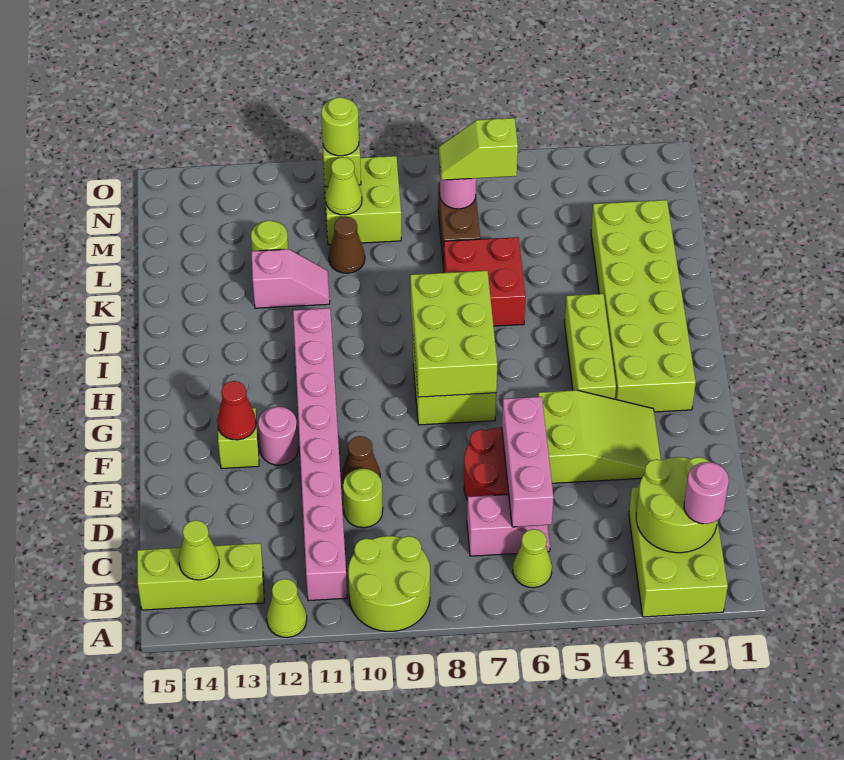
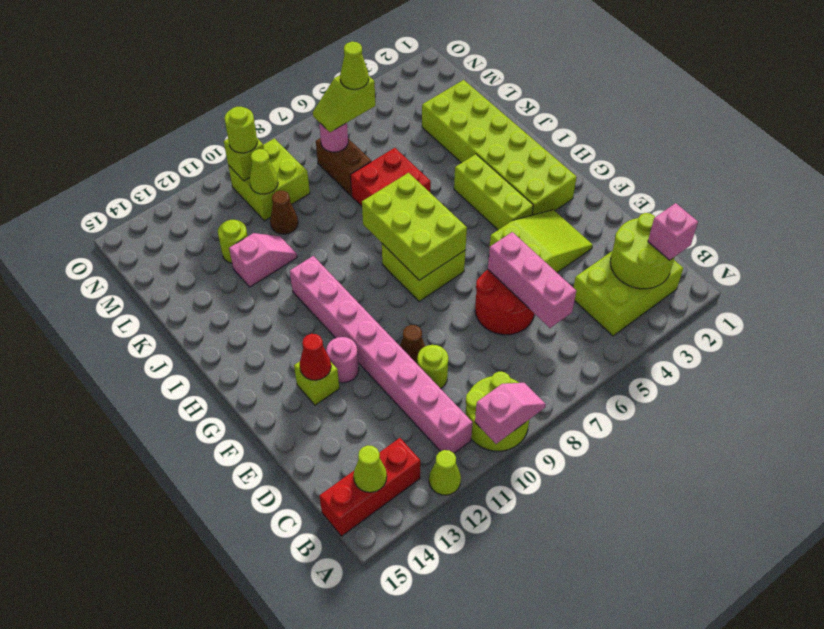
lime brick A2:C3 level 1 -> lime brick B2:C4 level 1
pink round brick B2 level 3 -> pink brick B2 level 3
lime cone B6 level 1 -> lime cone M6 level 4
lime brick B13:B15 level 1 -> red brick B13:B15 level 1
pink slope C6:C7 level 1 top 7 -> pink slope A9:A10 level 2 top 10

